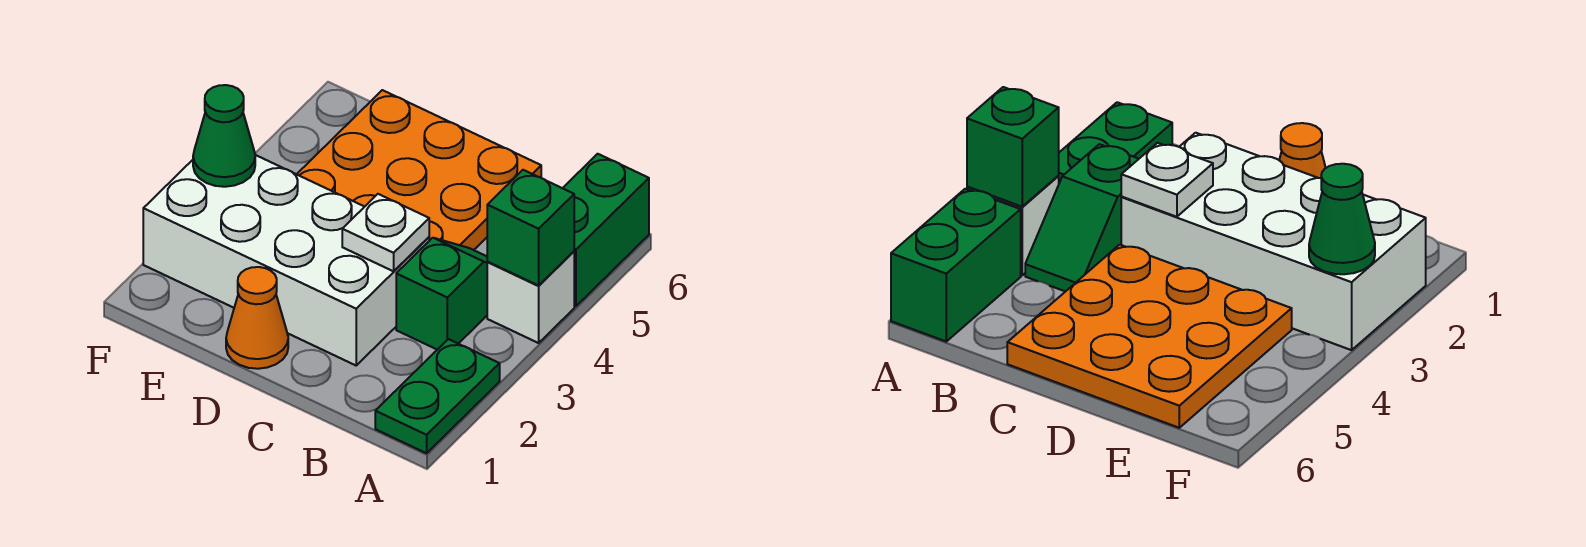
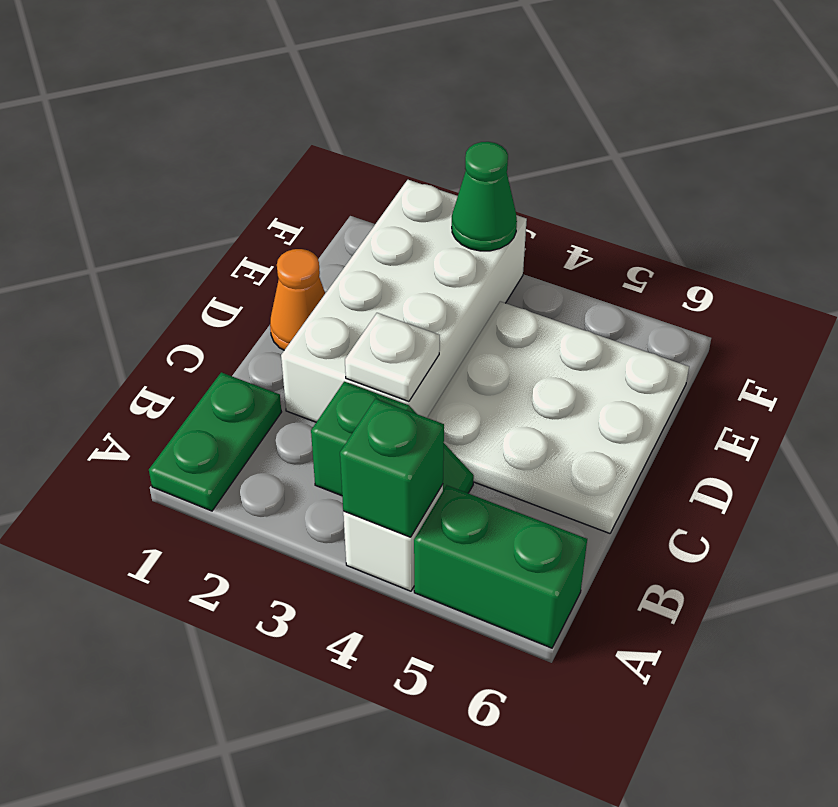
green plate A1:A2 level 1 -> green plate A1:B1 level 1
orange plate C4:E6 level 1 -> white plate C4:E6 level 1

